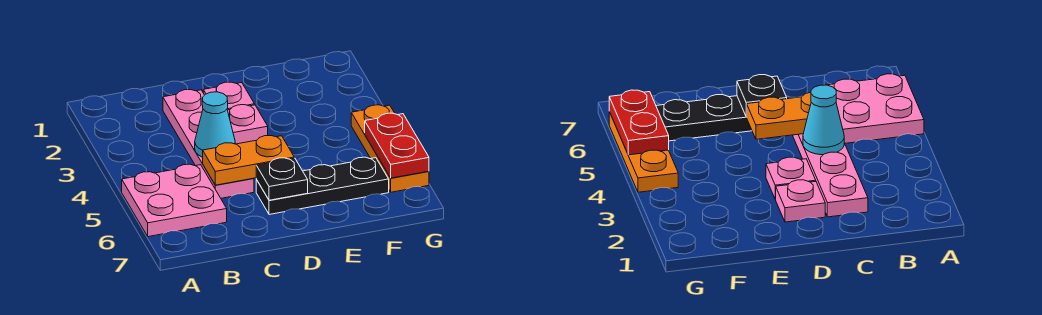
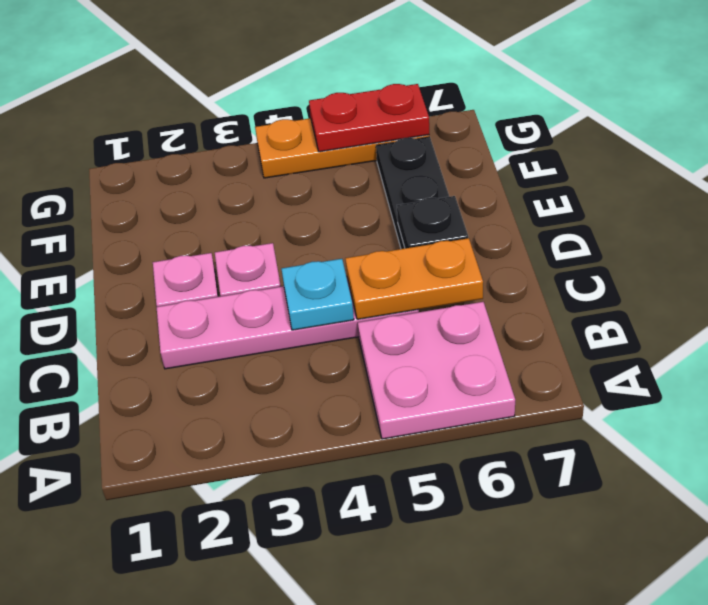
cyan cone C4 level 2 -> cyan plate C4 level 2
orange plate C5:D5 level 2 -> orange plate C5:C6 level 2

